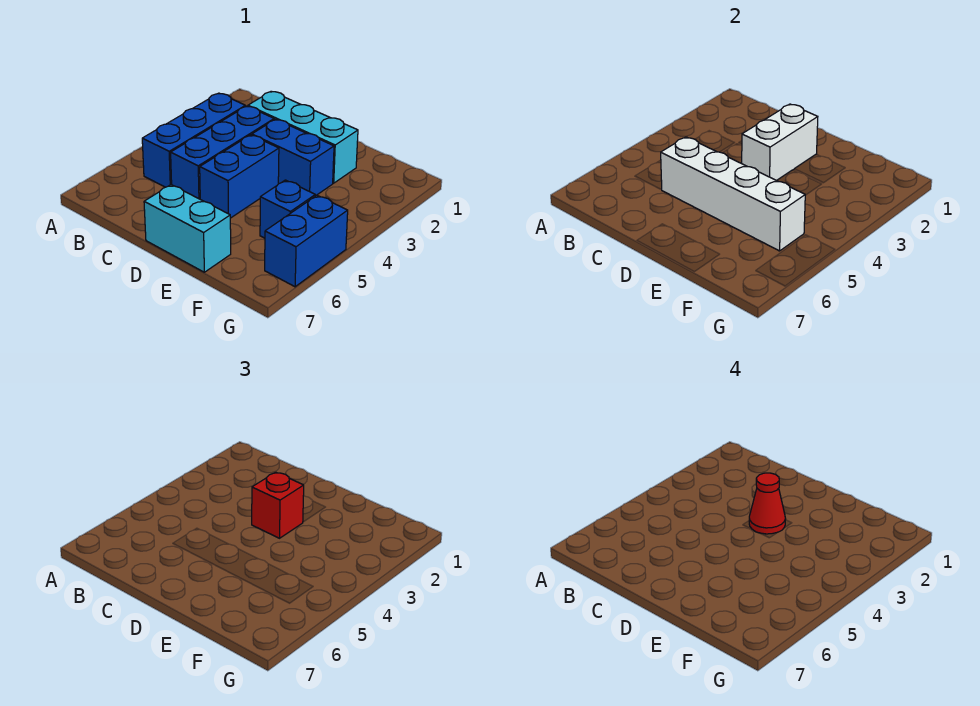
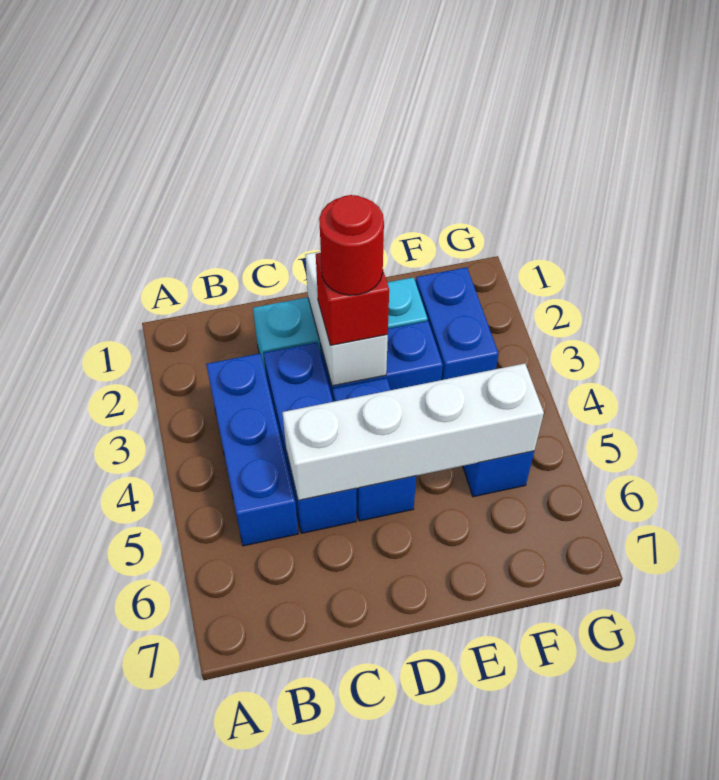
red cone D3 level 4 -> red round brick D3 level 4
cyan brick D7:E7 level 1 -> none
blue brick G5:G6 level 1 -> blue brick F2:F3 level 1

